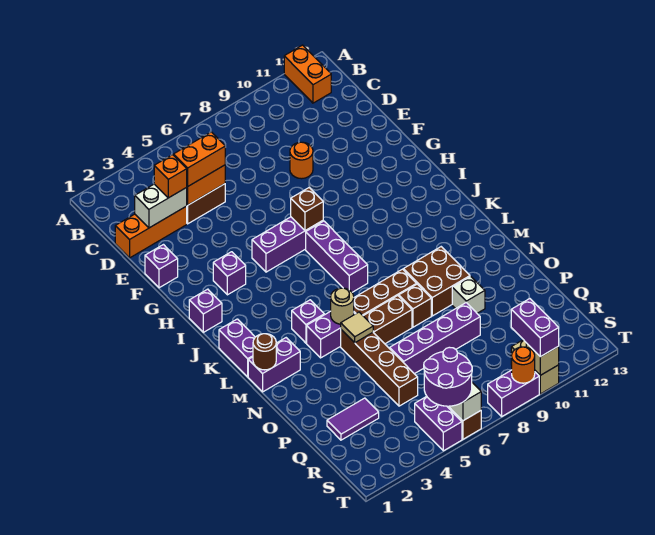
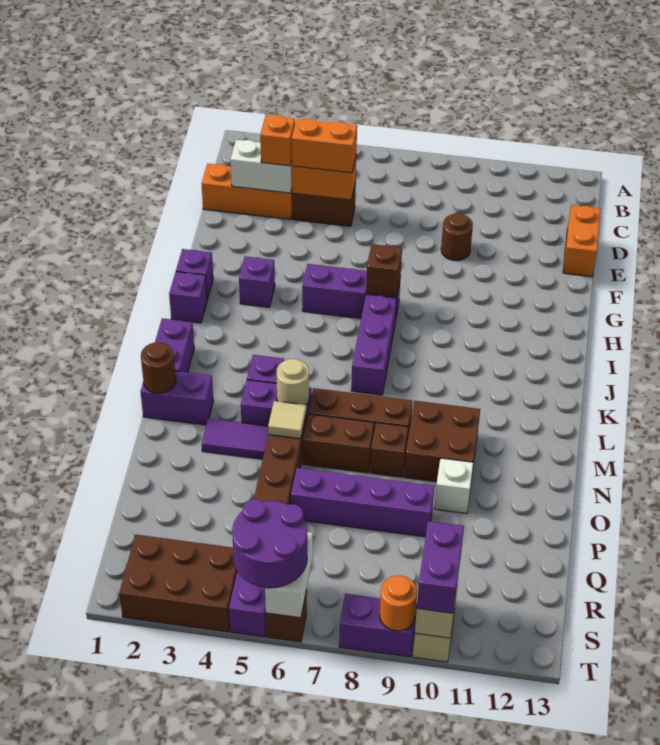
orange brick A12:B12 level 1 -> orange brick D13:E13 level 1
orange round brick E9 level 1 -> brown round brick E9 level 1
purple brick F1 level 1 -> purple brick H1 level 1
purple tile Q2:Q3 level 1 -> purple tile N3:N4 level 1
none -> brown brick S2:T4 level 1

